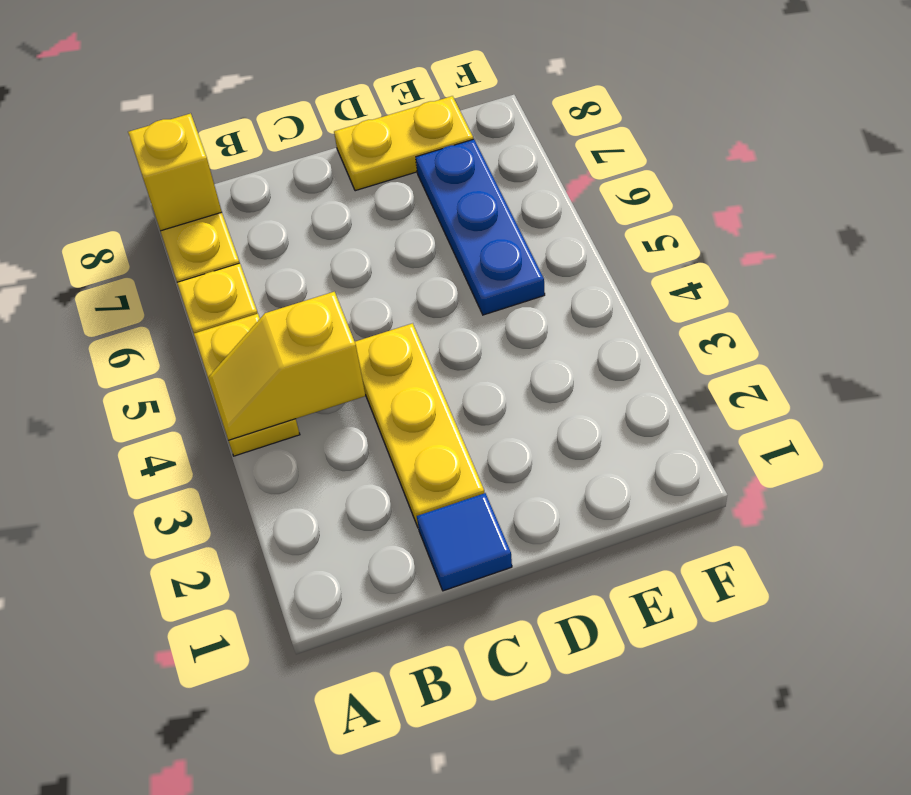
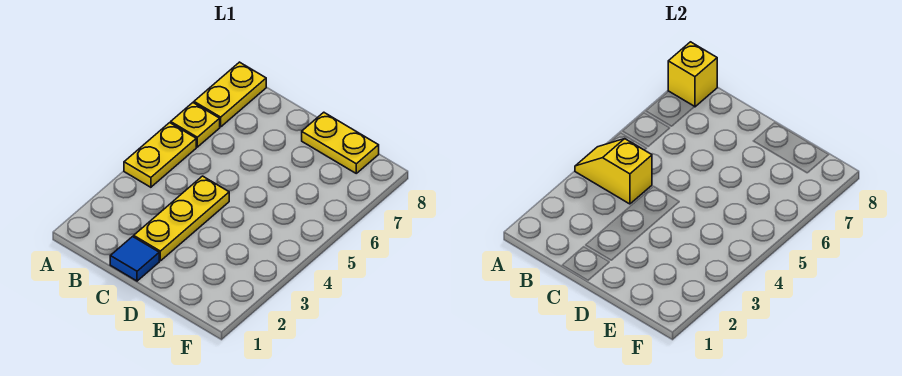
blue plate E5:E7 level 1 -> none

